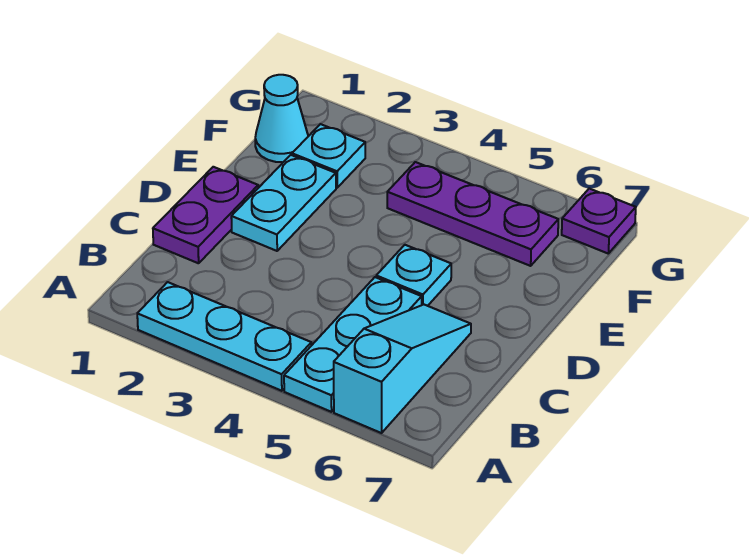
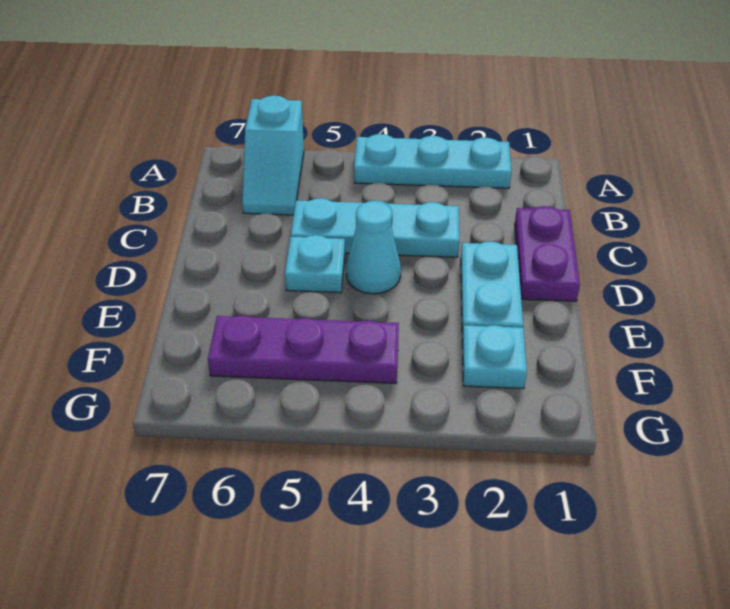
cyan plate A5:C5 level 1 -> cyan plate C3:C5 level 1
cyan slope A6:C6 level 1 top A -> cyan slope A6:B6 level 1 top A
cyan cone F1 level 1 -> cyan cone D4 level 1
purple plate G7 level 1 -> none

